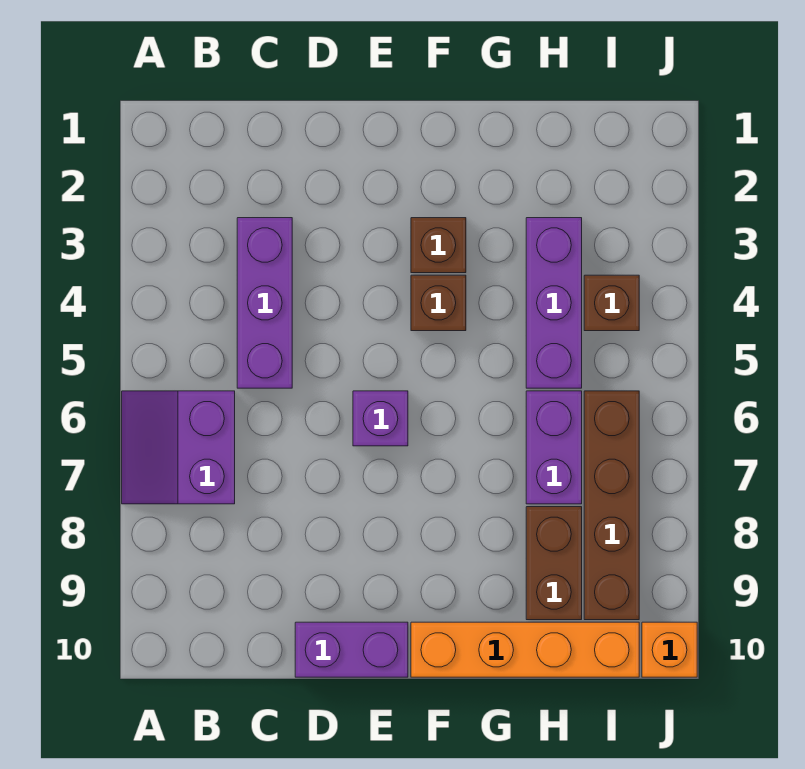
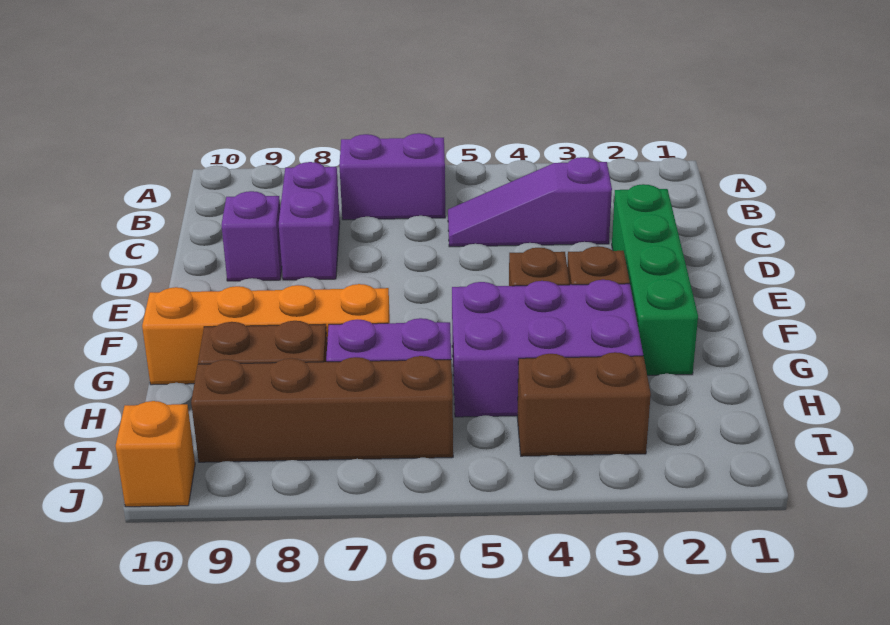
purple brick C3:C5 level 1 -> purple slope C3:C5 level 1 top 3
none -> green brick D2:G2 level 1
purple brick D10:E10 level 1 -> purple brick C8:D8 level 1
purple brick E6 level 1 -> purple brick D9 level 1
orange brick F10:I10 level 1 -> orange brick G7:G10 level 1
purple brick H3:H5 level 1 -> purple brick G3:H5 level 1
brown brick I4 level 1 -> brown brick I3:I4 level 1

